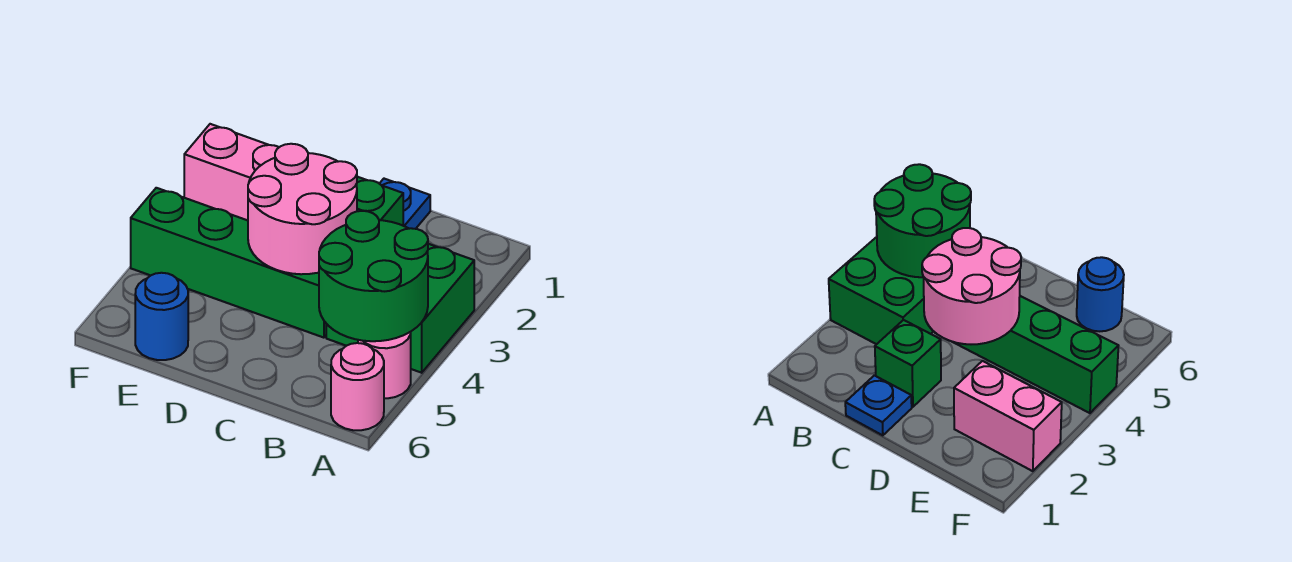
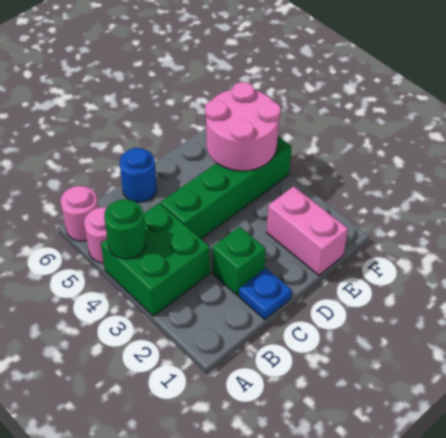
green round brick A4:B5 level 2 -> green round brick A4 level 2
pink round brick C3:D4 level 2 -> pink round brick E4:F5 level 2
pink brick E2:F2 level 1 -> pink brick E1:E2 level 1
blue round brick E6 level 1 -> blue round brick C6 level 1

